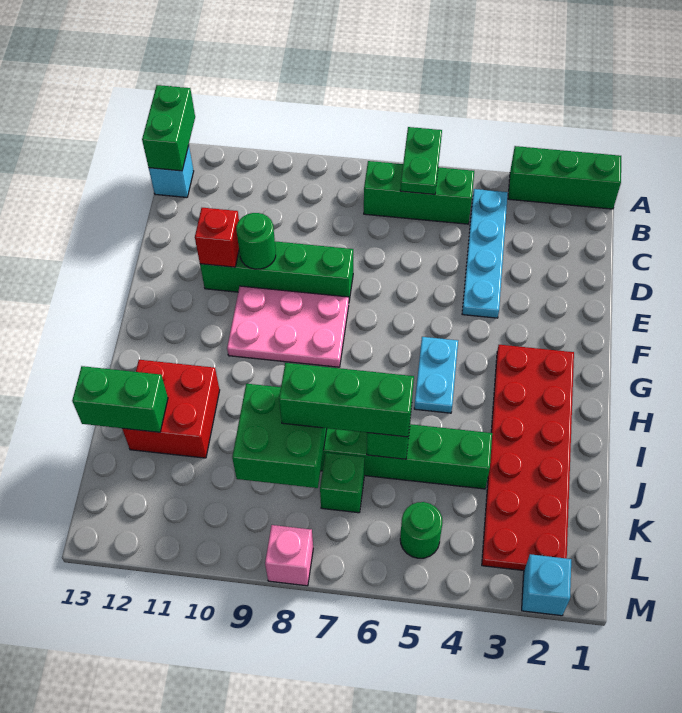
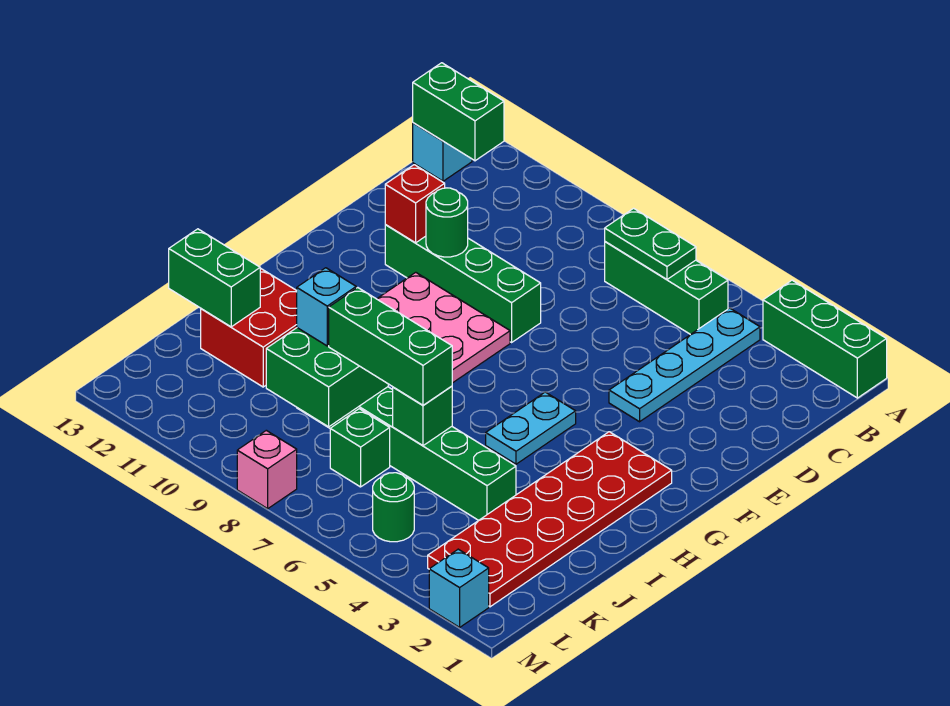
green plate A6:B6 level 2 -> green plate B6:B7 level 2
green brick A13:B13 level 2 -> green brick B12:B13 level 2
none -> cyan brick J9 level 3

